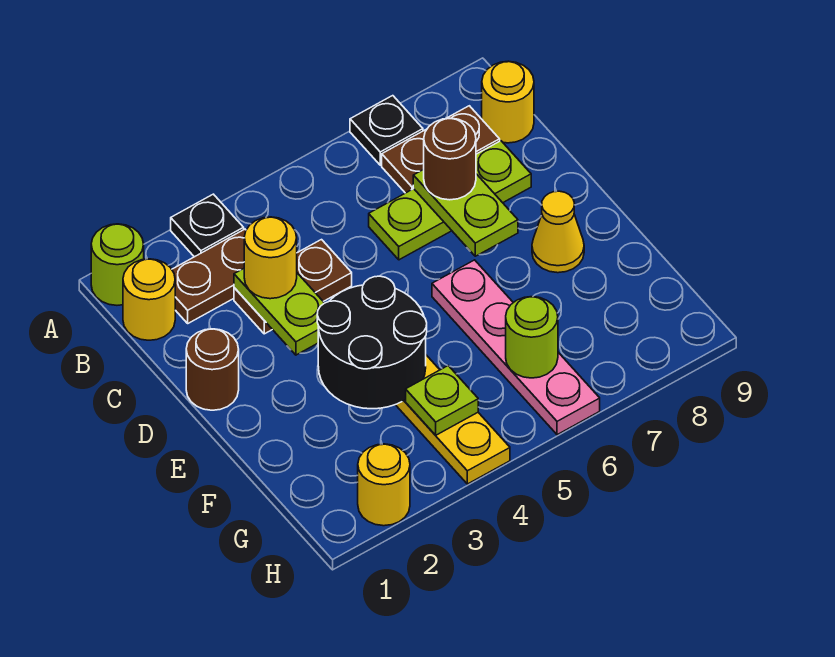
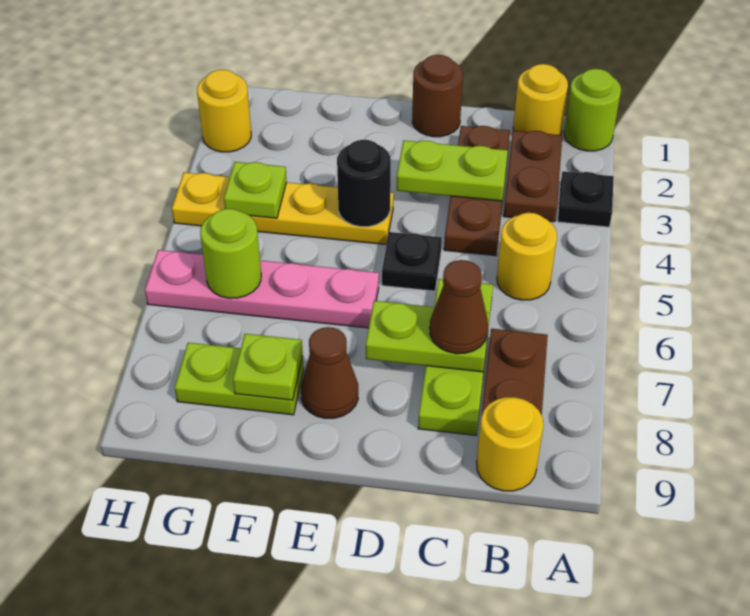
black plate A7 level 1 -> black plate D5 level 1
brown plate C3:C4 level 1 -> brown plate C2:C4 level 1
yellow round brick C3 level 3 -> yellow round brick B5 level 1
brown round brick C7 level 3 -> brown cone C7 level 3
black round brick E3:F4 level 2 -> black round brick E4 level 2
yellow cone E8 level 1 -> brown cone E8 level 1
none -> lime plate F8:G8 level 1
none -> lime plate F8 level 2

